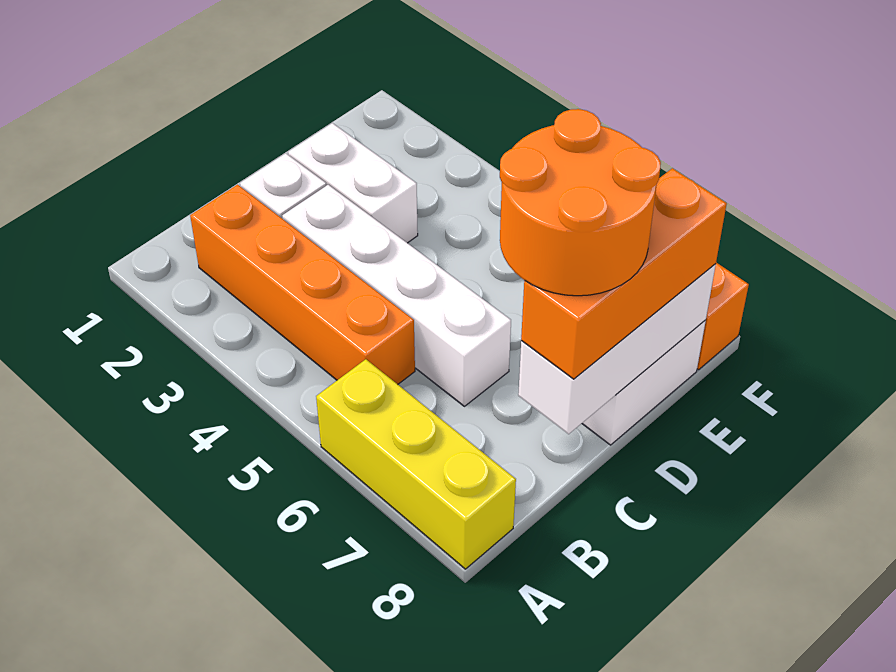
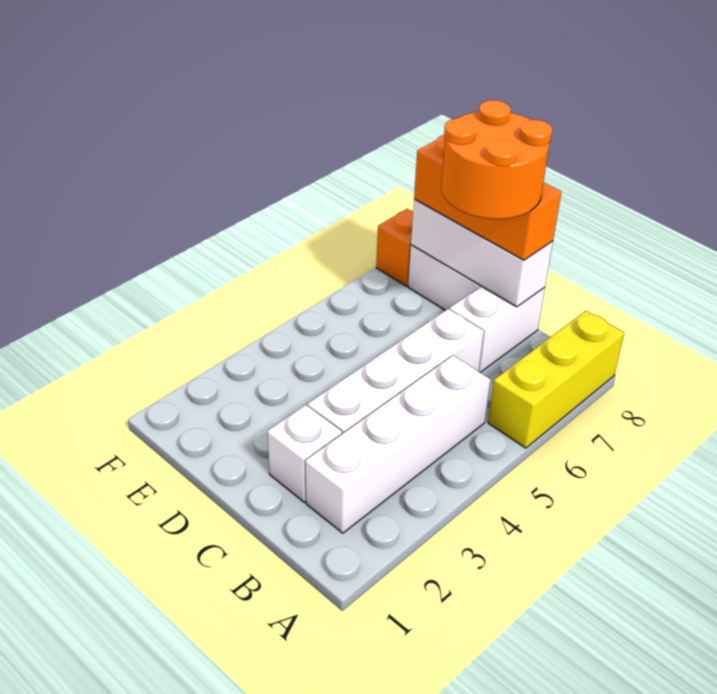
orange brick B2:B5 level 1 -> white brick B2:B5 level 1
white brick D2:D3 level 1 -> white brick C7:C8 level 1

